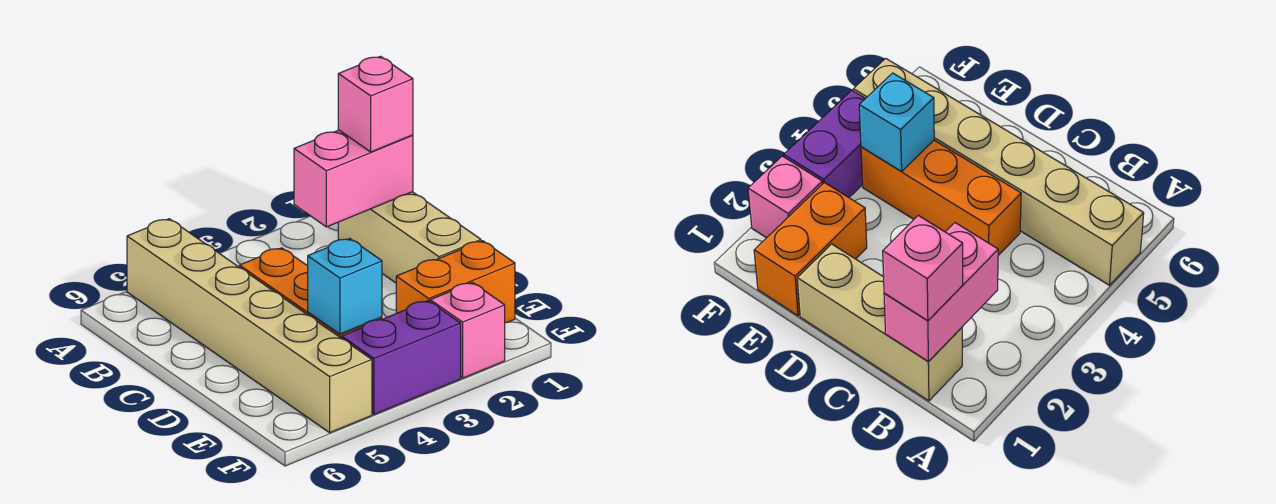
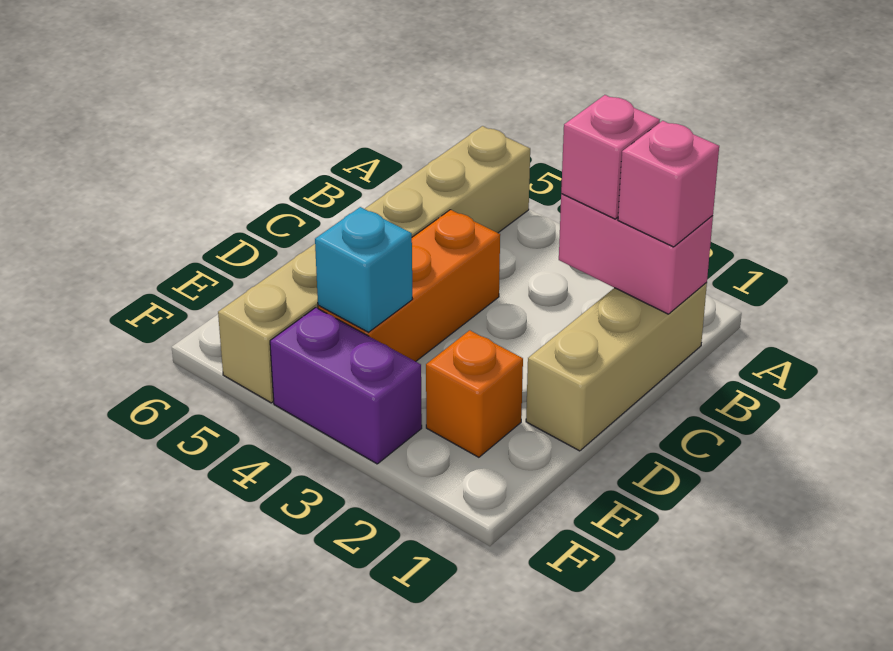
orange brick E1:E2 level 1 -> orange brick E2 level 1
pink brick F2 level 1 -> pink brick B2 level 3

